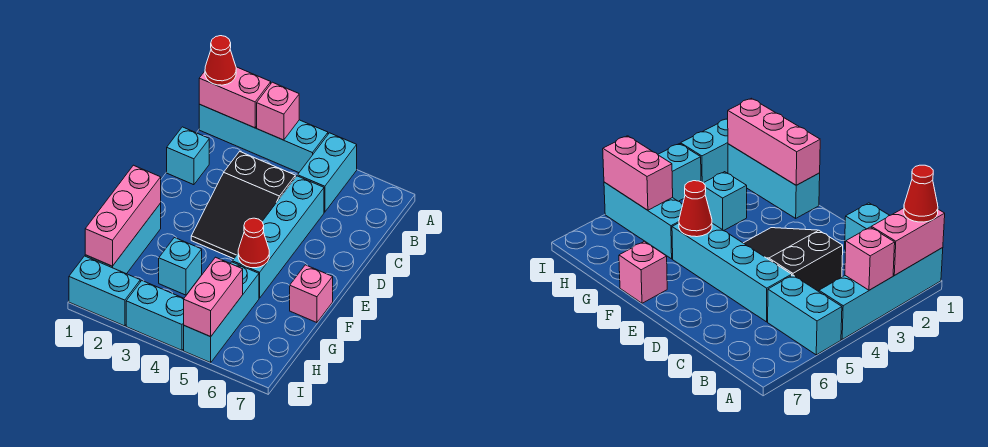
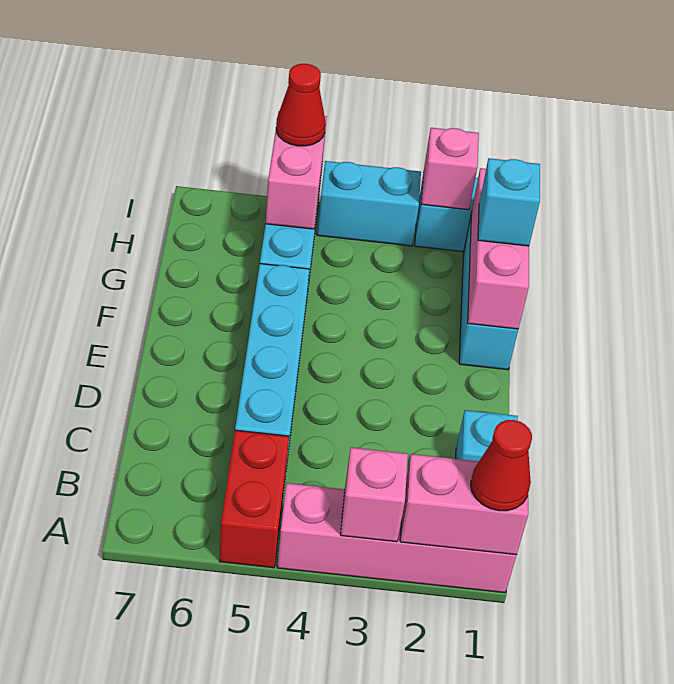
cyan brick A1:A4 level 1 -> pink brick A1:A4 level 1
cyan brick A5:B5 level 1 -> red brick A5:B5 level 1
black slope C3:E4 level 1 top C -> none
red cone F5 level 2 -> red cone I5 level 3
pink brick F7 level 1 -> pink brick I2 level 2
cyan brick G3 level 1 -> cyan brick G1 level 3

